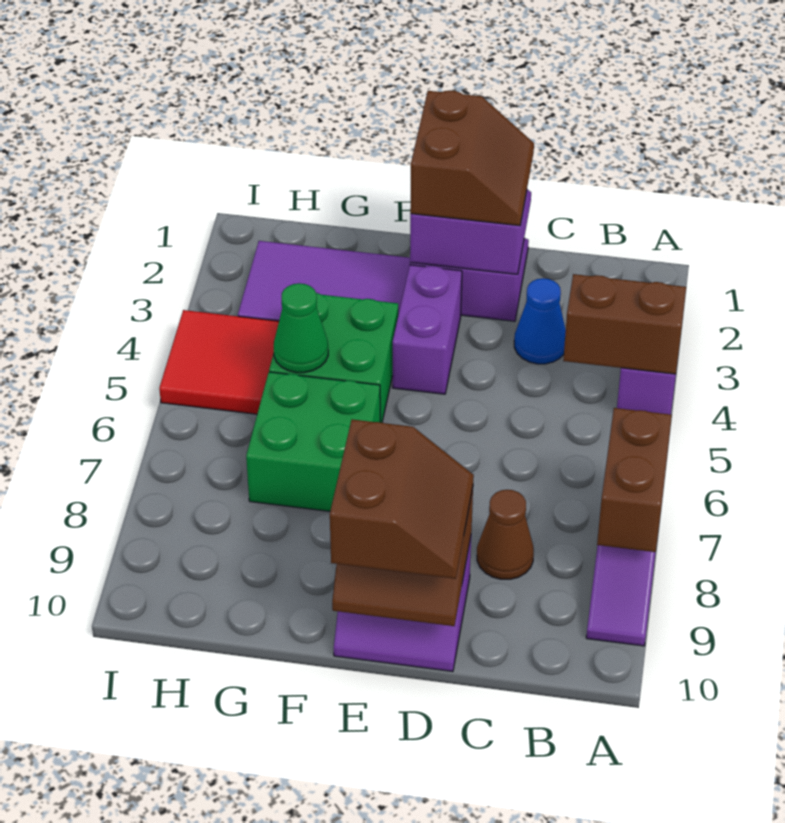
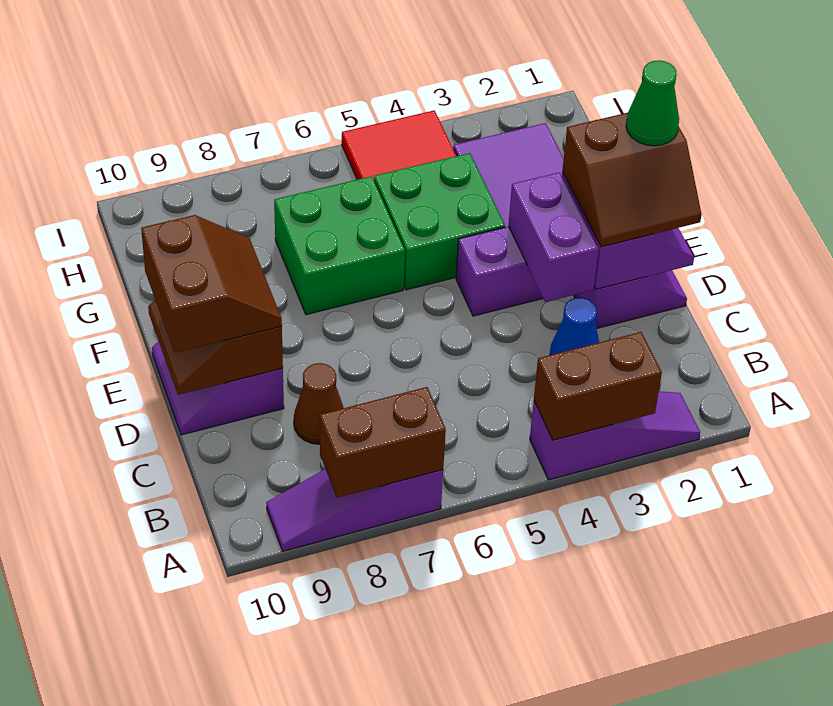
brown brick A4:B4 level 2 -> brown brick A3:A4 level 2
none -> purple brick D3:E3 level 2
brown slope D9:E10 level 3 top E -> brown slope D9:E10 level 3 top 10
green cone G5 level 2 -> green cone E1 level 4

